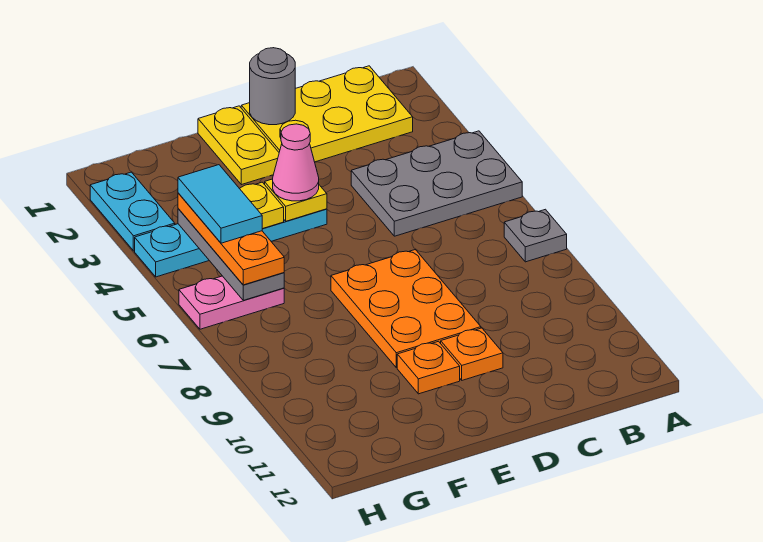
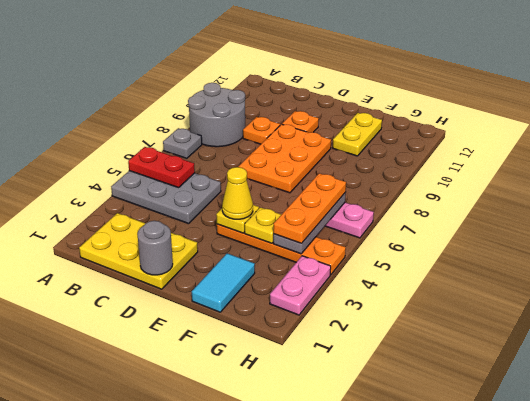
none -> red plate A5:B5 level 2
none -> grey round brick A8:B9 level 1
yellow plate E1:E2 level 1 -> yellow plate F10:F11 level 1
cyan plate E4:H4 level 1 -> orange plate E4:H4 level 1
pink cone E4 level 3 -> yellow cone E4 level 3
orange plate E10 level 1 -> orange plate C9 level 1
cyan tile G4:G5 level 4 -> cyan tile F1:F2 level 1
cyan plate H2:H3 level 1 -> pink plate H2:H3 level 1

